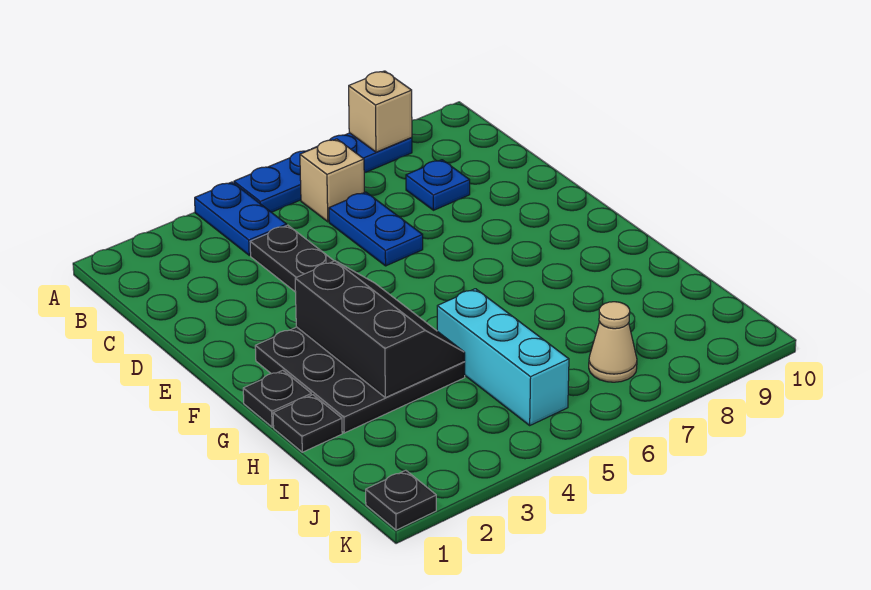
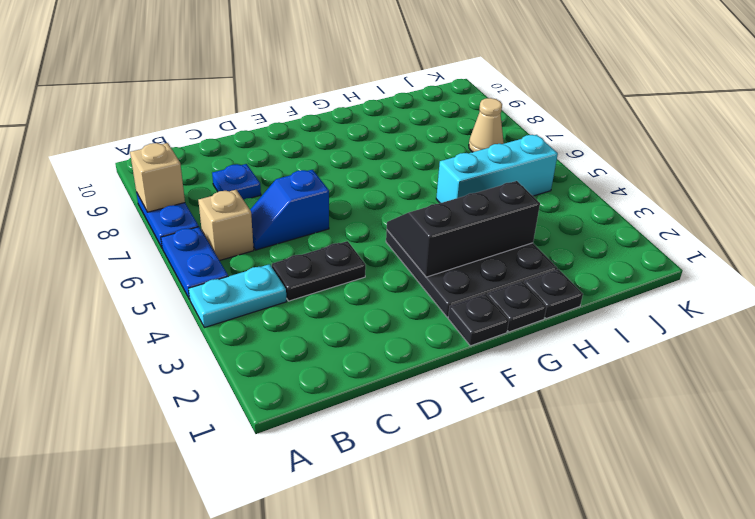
blue plate A4:B4 level 1 -> cyan plate A4:B4 level 1
blue plate C6:D6 level 1 -> blue slope C6:D6 level 1 top D
black plate K1 level 1 -> black plate F1 level 1

